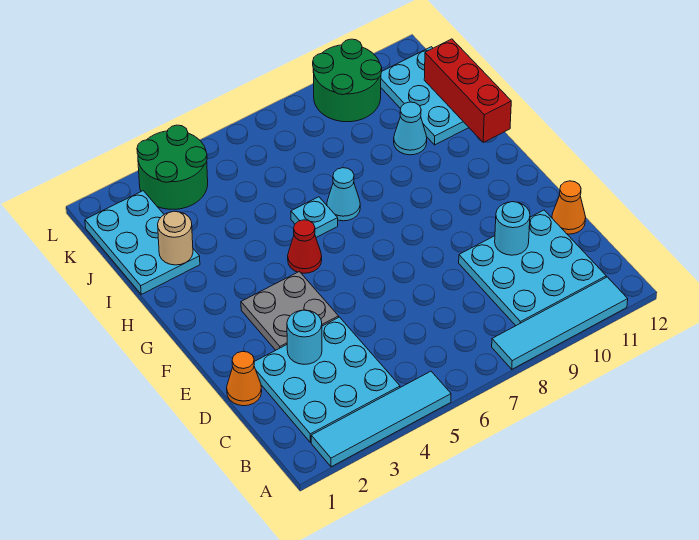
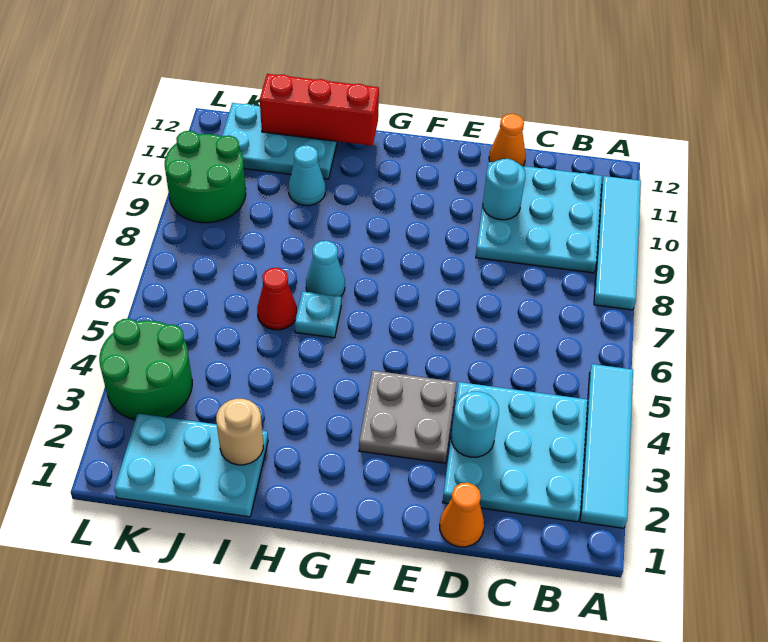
red cone G5 level 1 -> red cone I6 level 1

